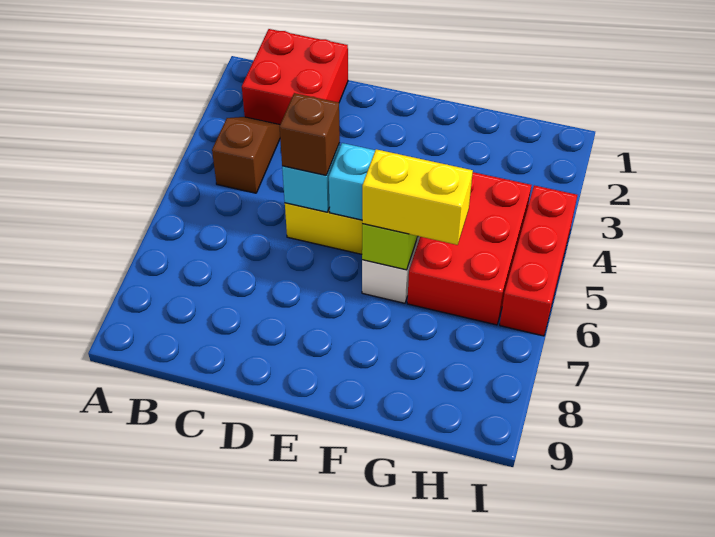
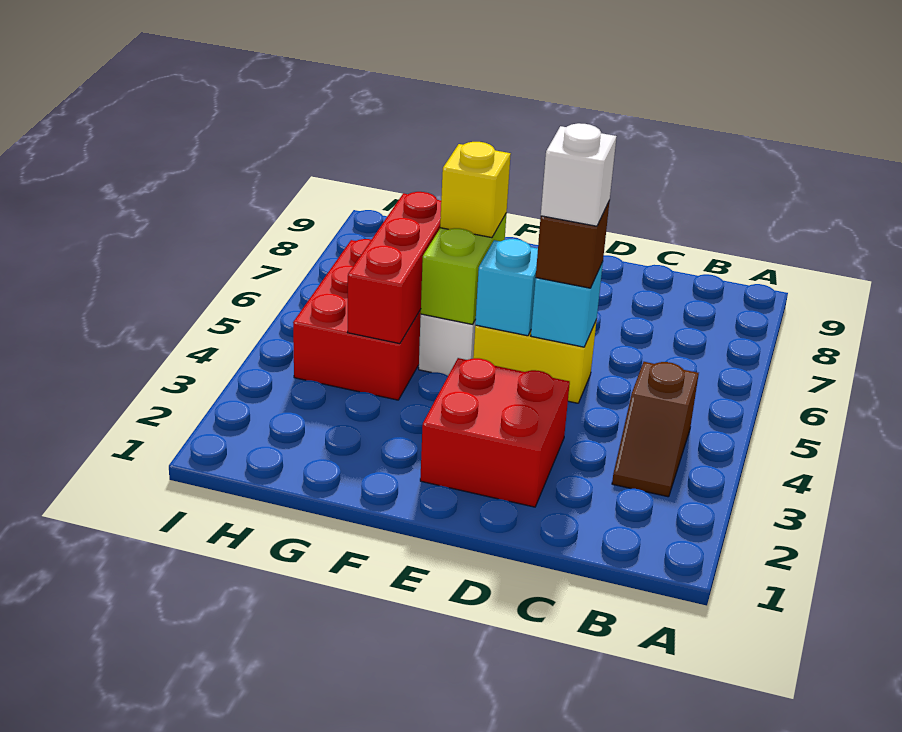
red brick B1:C2 level 1 -> red brick D2:E3 level 1
none -> white brick D5 level 4
yellow brick F6:G6 level 3 -> yellow brick F6 level 3
red brick I4:I6 level 1 -> red brick G4:G6 level 2

